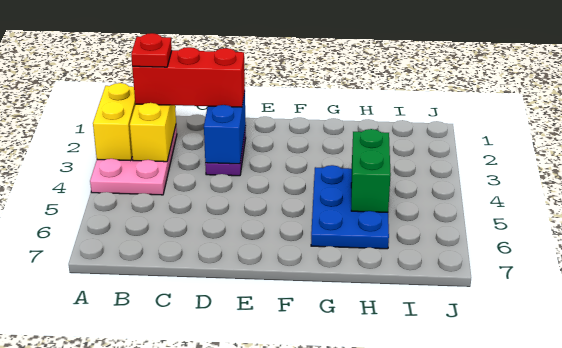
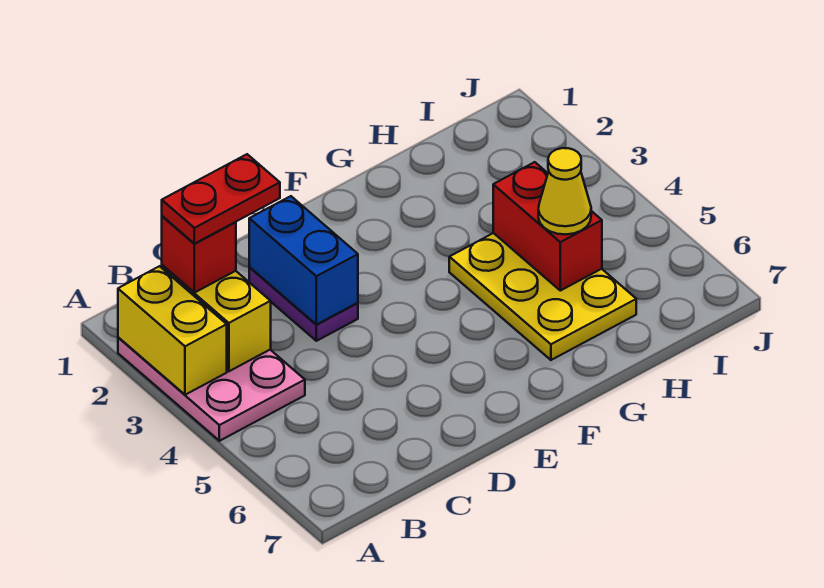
red brick B2:D2 level 3 -> red brick B2 level 3
red plate B2 level 4 -> red plate B2:C2 level 4
blue plate G4:H6 level 1 -> yellow plate G4:H6 level 1
green brick H4:H5 level 2 -> red brick H4:H5 level 2
none -> yellow cone H5 level 3

